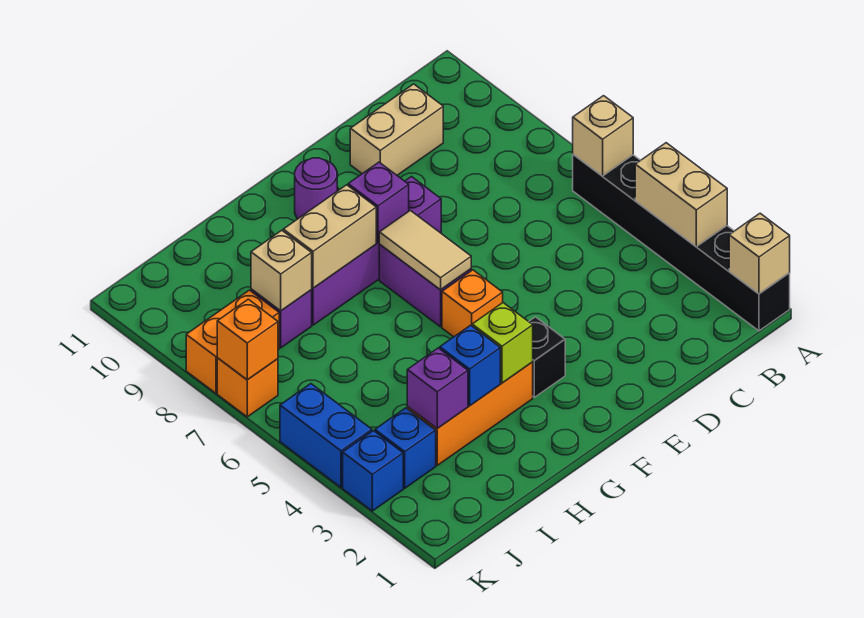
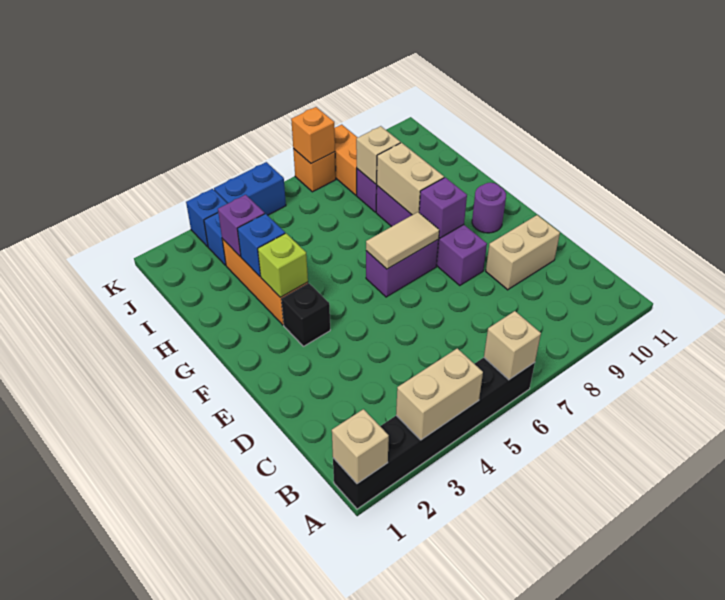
tan brick C10:D10 level 1 -> tan brick D9:D10 level 1
orange brick F5 level 1 -> none

